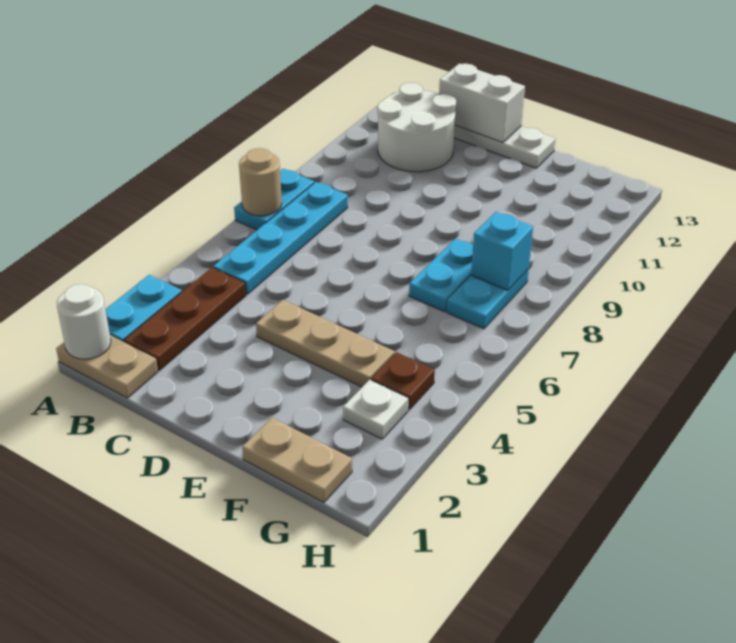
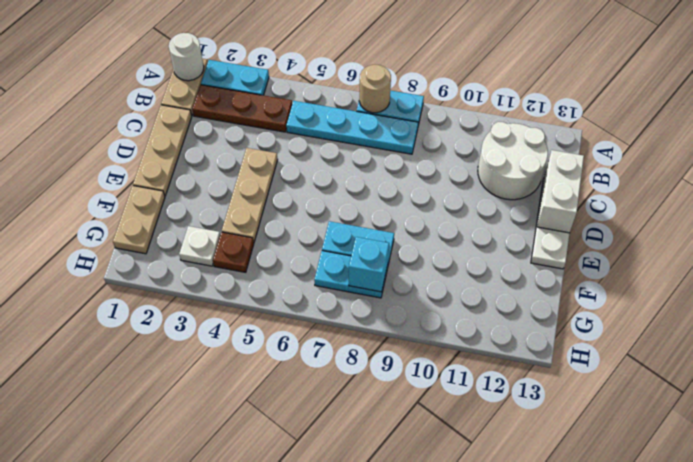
none -> tan plate C1:E1 level 1

